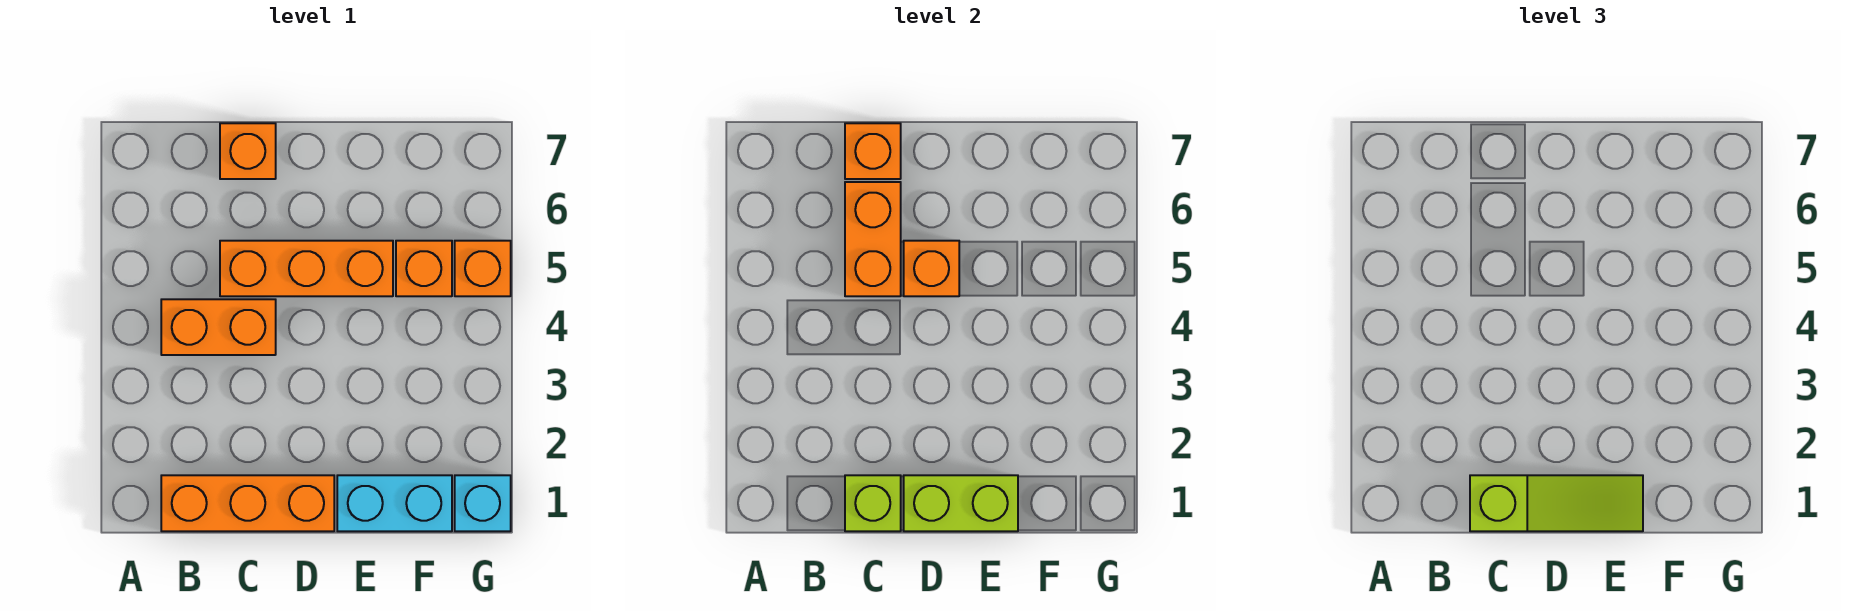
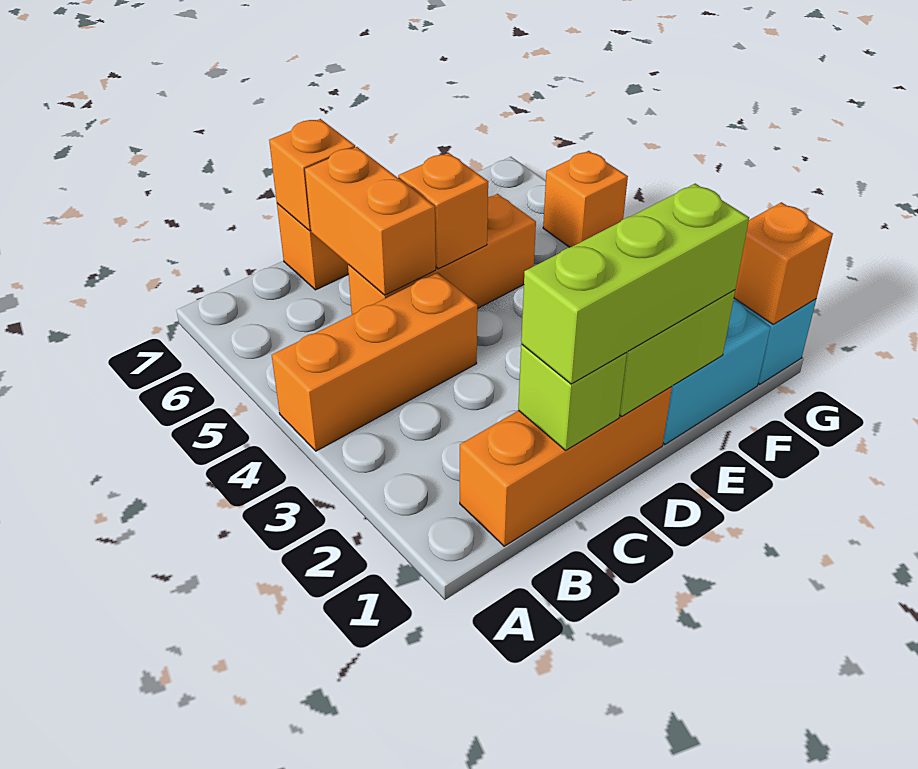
orange brick B4:C4 level 1 -> orange brick A4:C4 level 1
lime slope C1:E1 level 3 top C -> lime brick C1:E1 level 3
orange brick F5 level 1 -> orange brick G1 level 2

